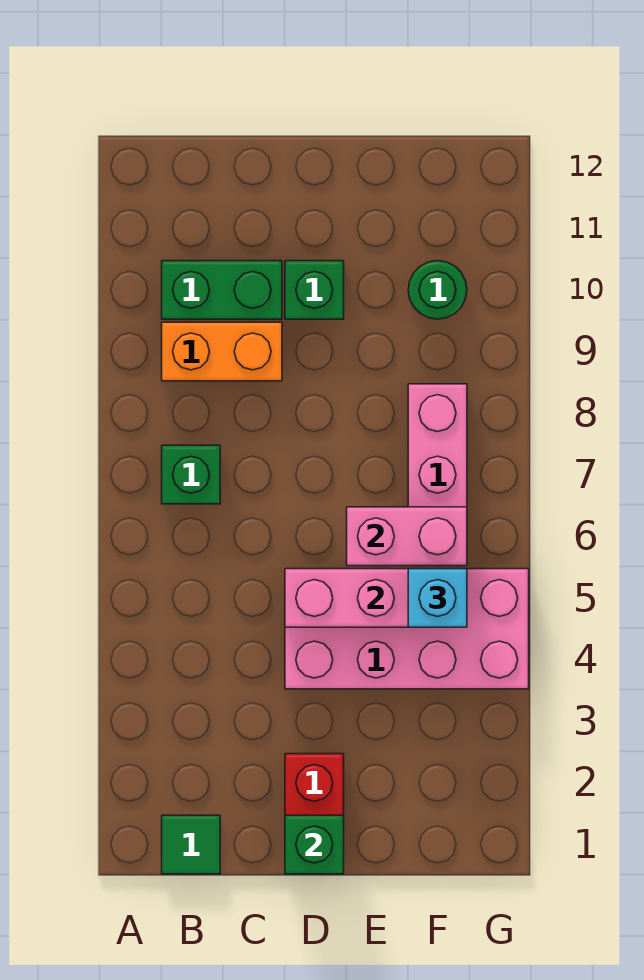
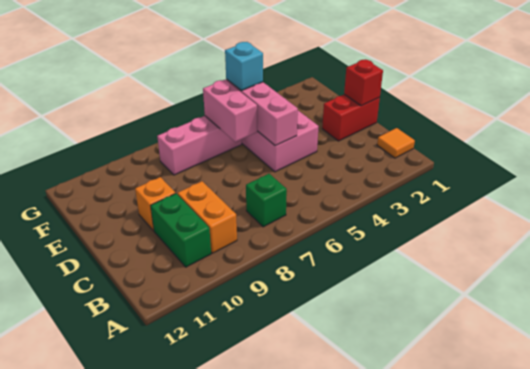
green tile B1 level 1 -> orange tile B1 level 1
green brick D1 level 2 -> red brick D1 level 2
green brick D10 level 1 -> orange brick D10 level 1
green round brick F10 level 1 -> none

